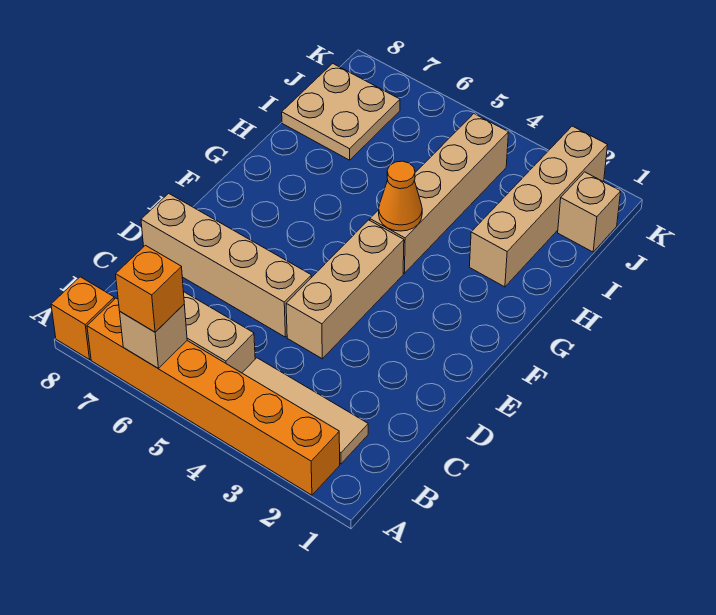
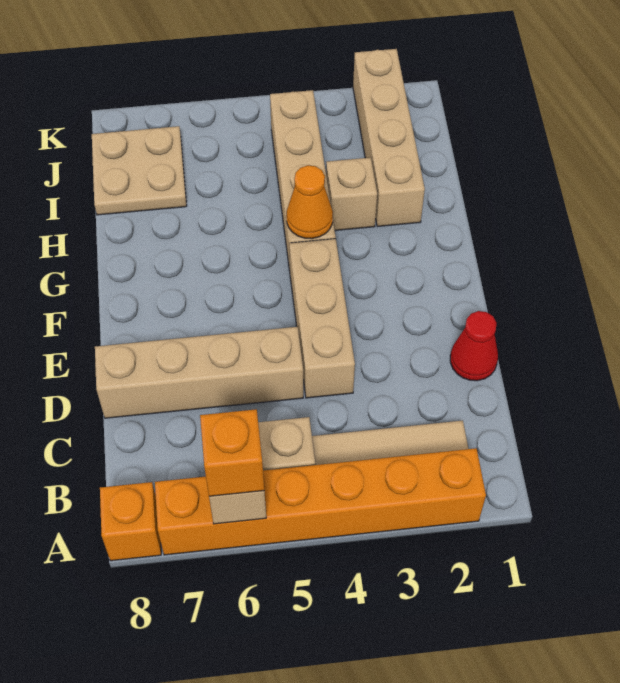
none -> red cone D1 level 1
tan brick J1 level 1 -> tan brick H3 level 1

